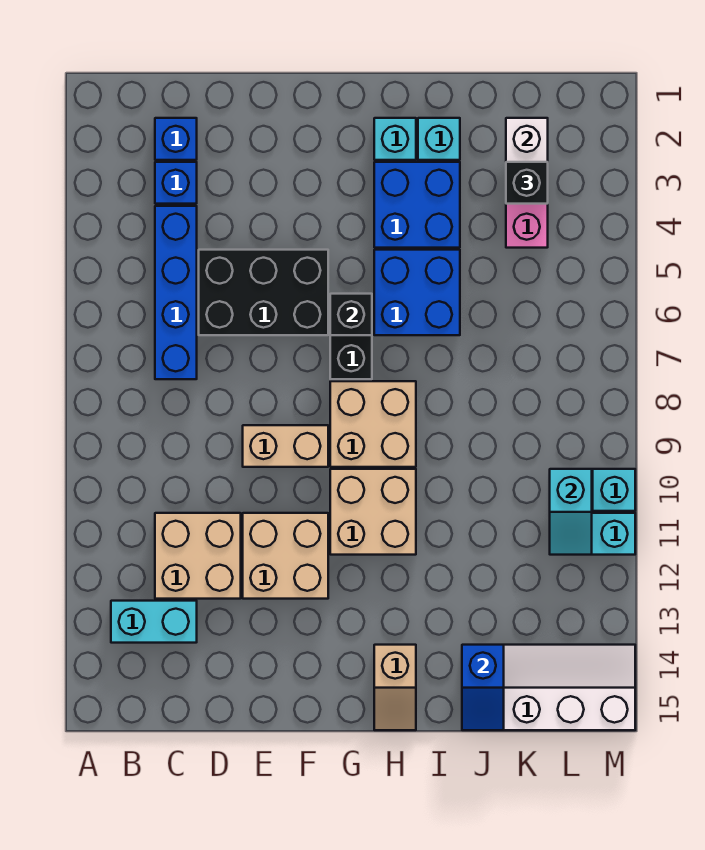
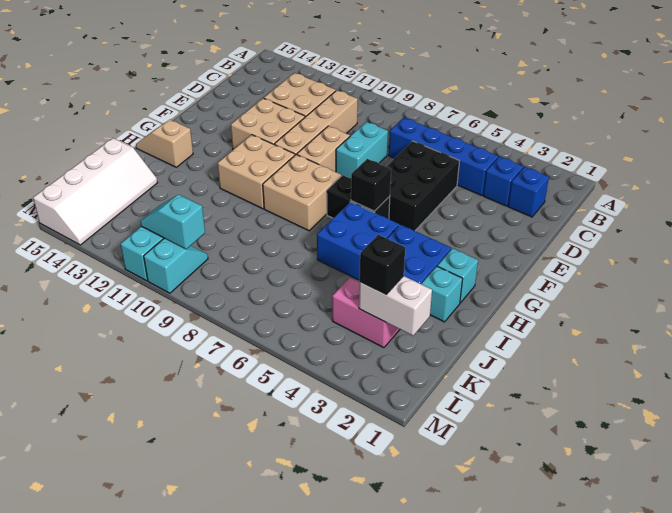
cyan brick B13:C13 level 1 -> cyan brick D8:E8 level 1
none -> tan brick C10:F10 level 1
blue slope J14:J15 level 2 top 14 -> none

